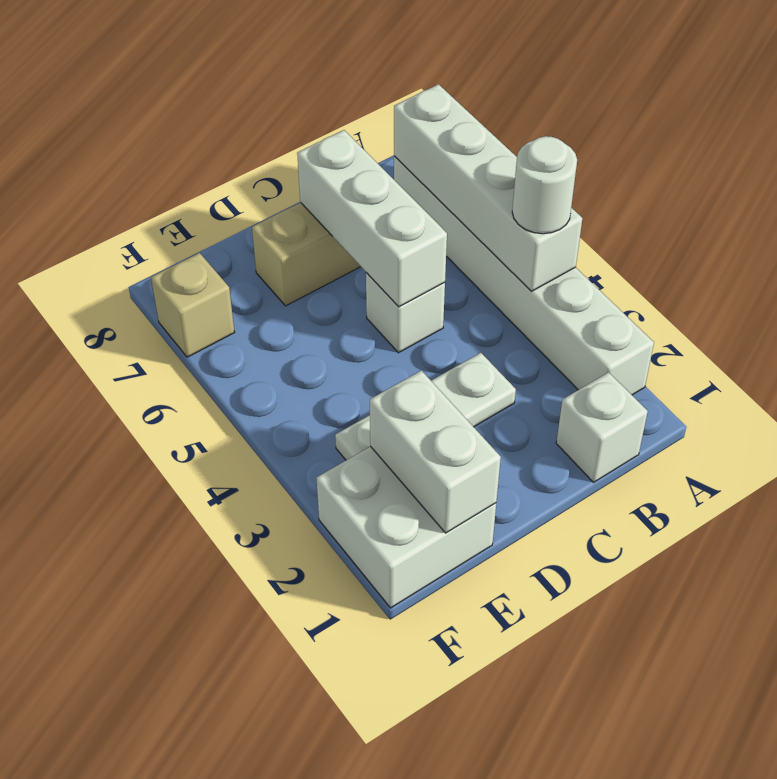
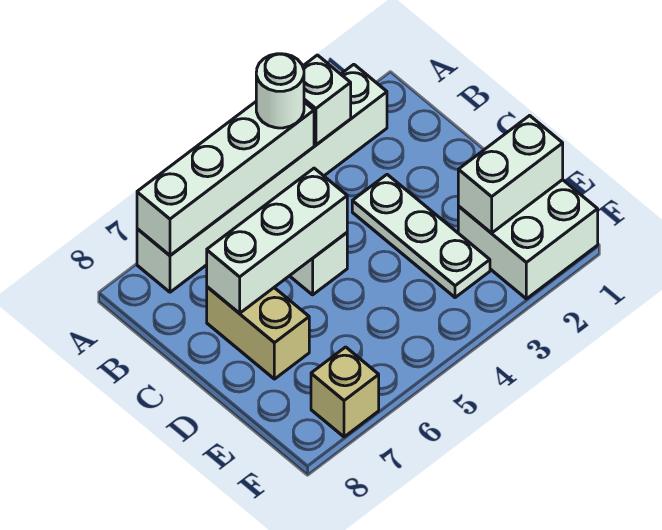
white brick B1 level 1 -> white brick A3 level 2

